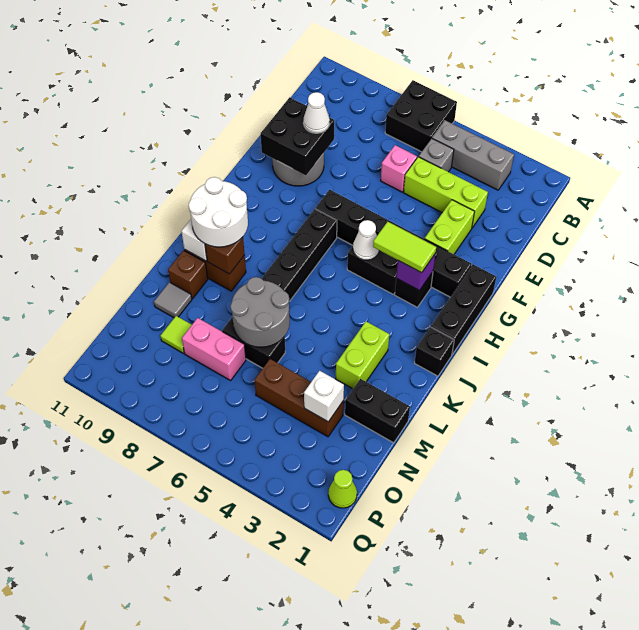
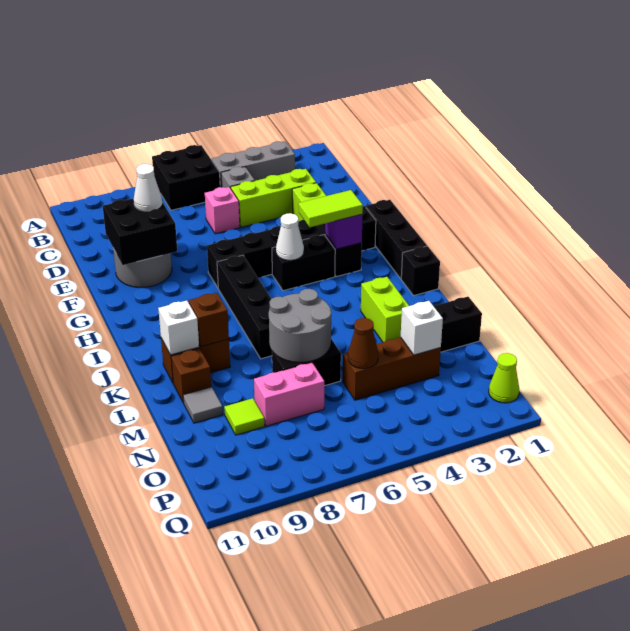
white round brick J9:K10 level 3 -> none
none -> brown cone N5 level 2

